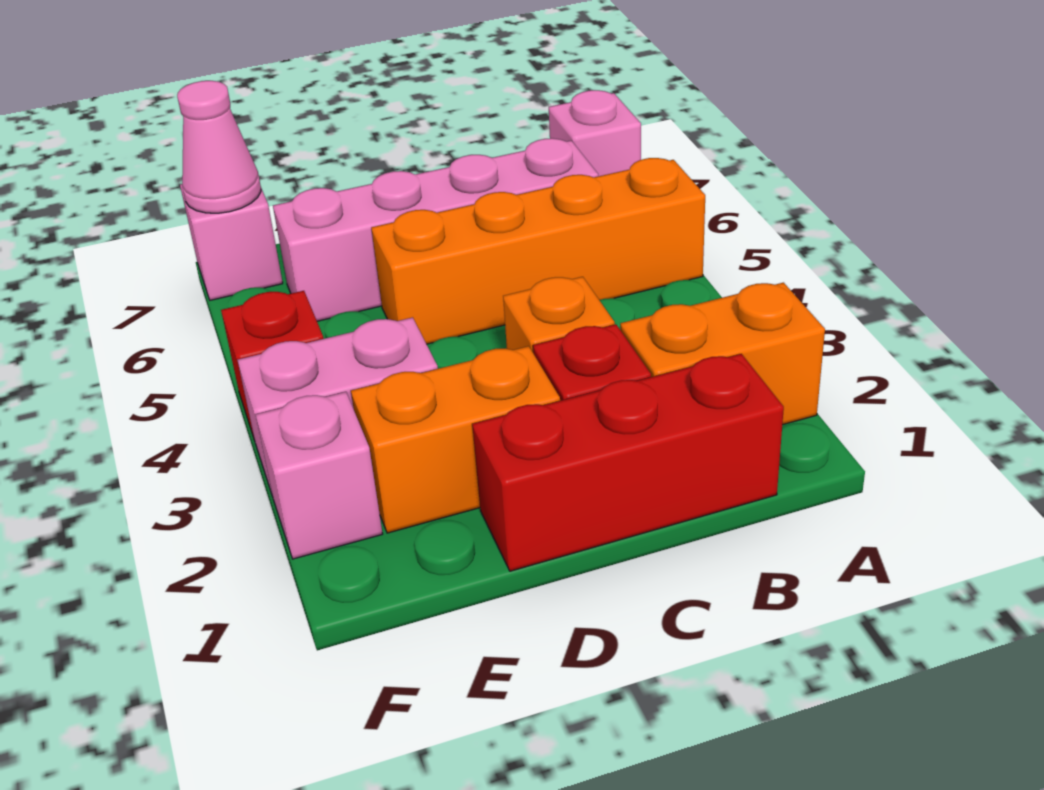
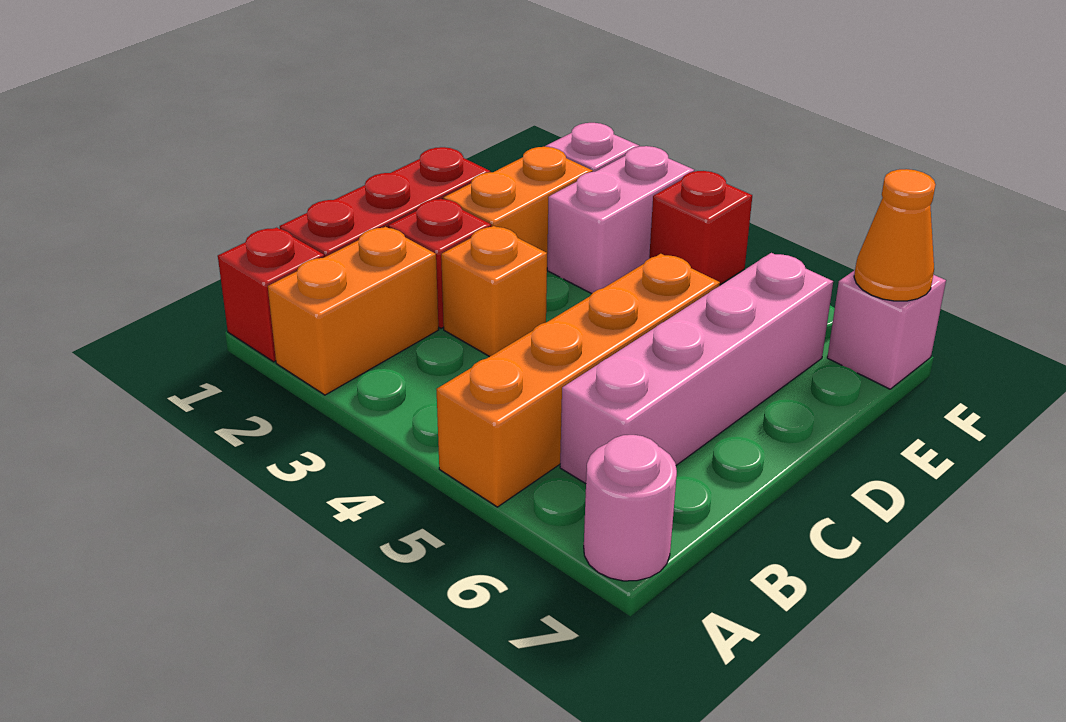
none -> red brick A1 level 1
pink brick A7 level 1 -> pink round brick A7 level 1
pink cone F7 level 2 -> orange cone F7 level 2

